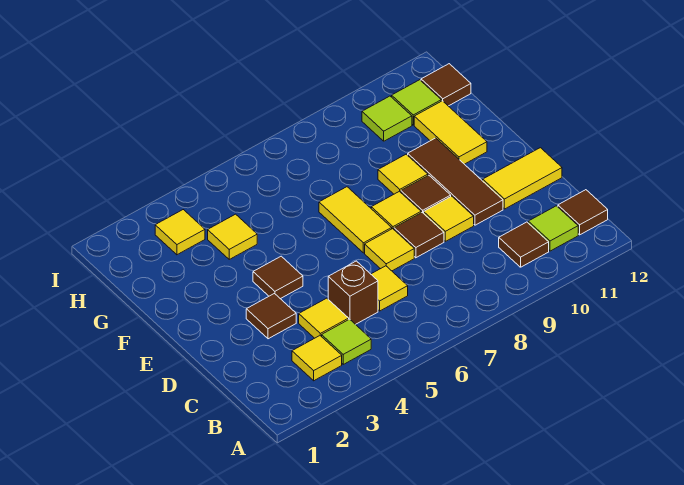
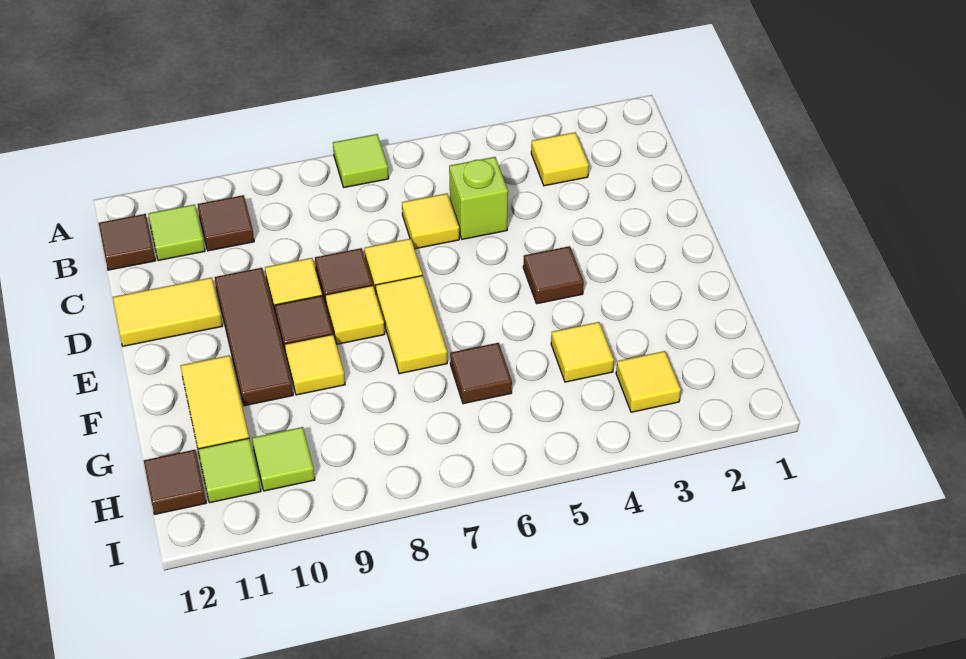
lime tile B4 level 1 -> lime tile A7 level 1
yellow tile C4 level 1 -> none
brown brick C5 level 1 -> lime brick C5 level 1
brown tile D3 level 1 -> brown tile G6 level 1

